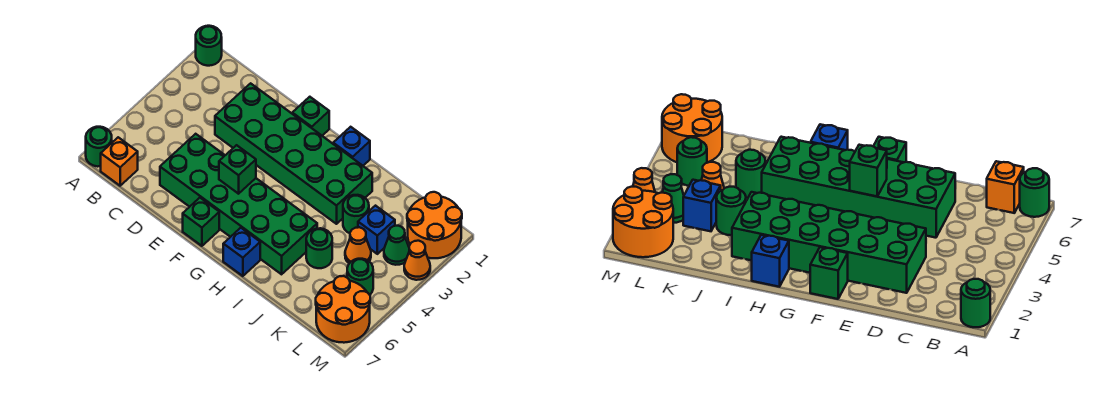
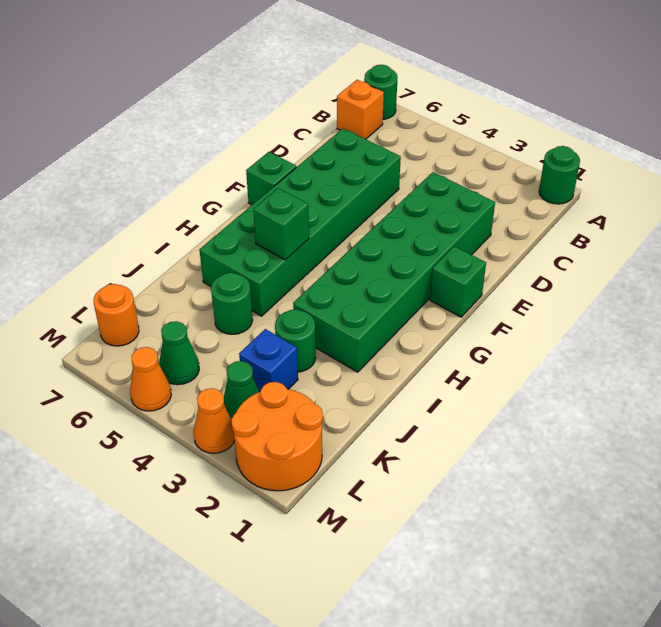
green brick F5 level 2 -> green brick H5 level 2
blue brick H1 level 1 -> none
blue brick H7 level 1 -> none
orange cone K4 level 1 -> orange cone M5 level 1
green round brick L5 level 1 -> green cone L5 level 1
orange round brick L6:M7 level 1 -> orange round brick L7 level 1

